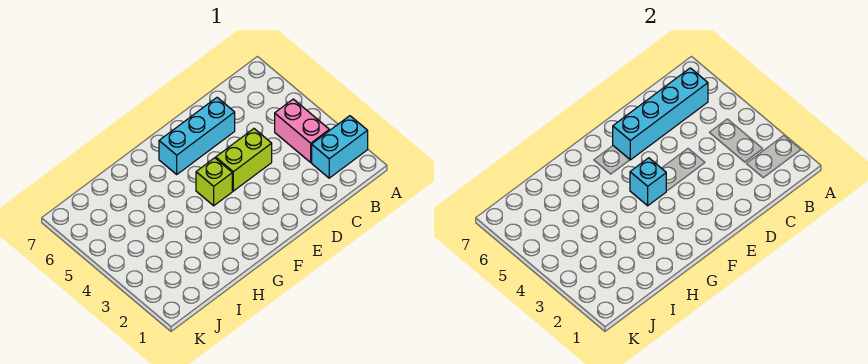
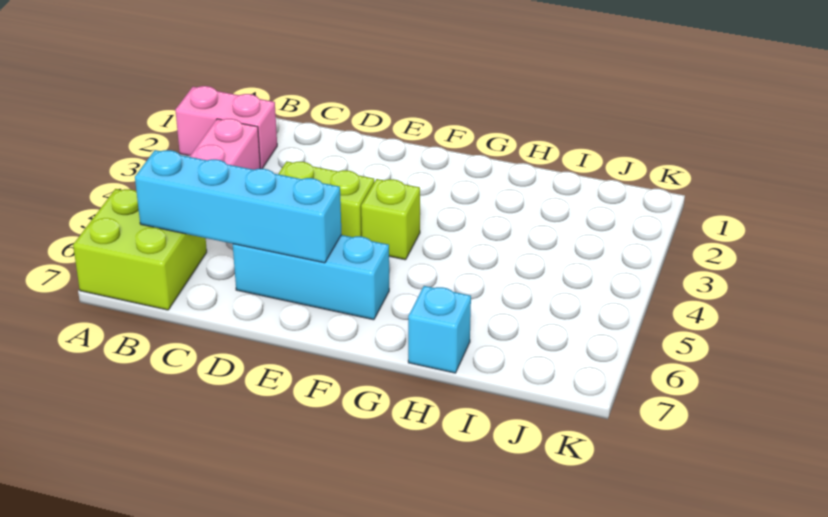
cyan brick A2:B2 level 1 -> pink brick A2:B2 level 1
none -> lime brick A6:B7 level 1
cyan brick F4 level 2 -> cyan brick H7 level 1

